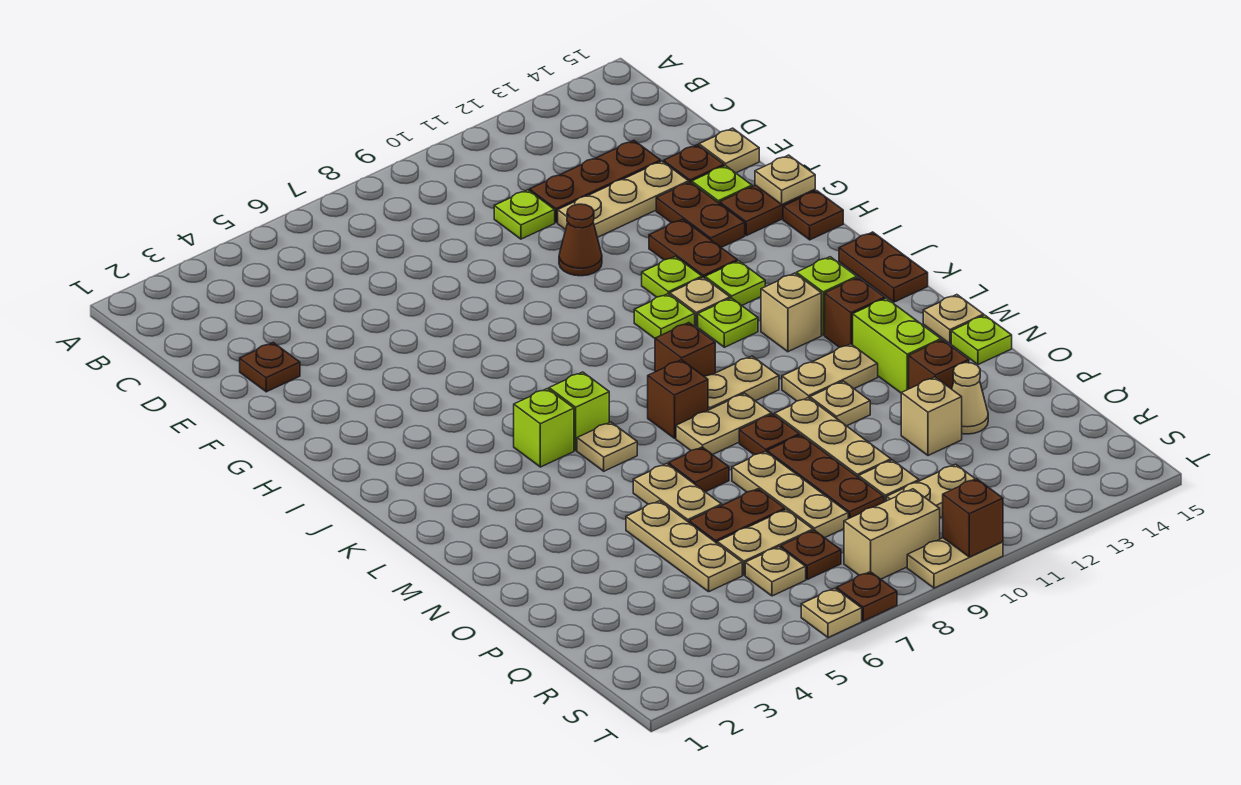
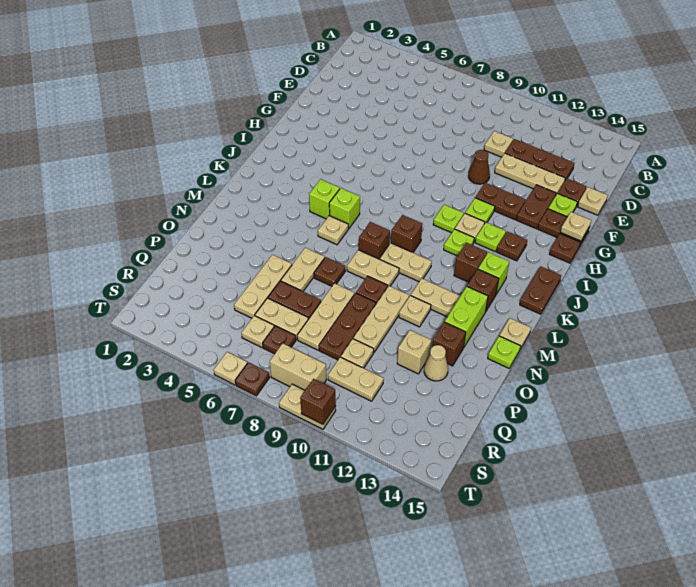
lime plate D10 level 1 -> tan plate D10 level 1
brown plate E2 level 1 -> brown plate I13 level 1
brown plate G12:H12 level 1 -> brown plate G11:G12 level 1
tan brick K12 level 1 -> brown brick K12 level 1

